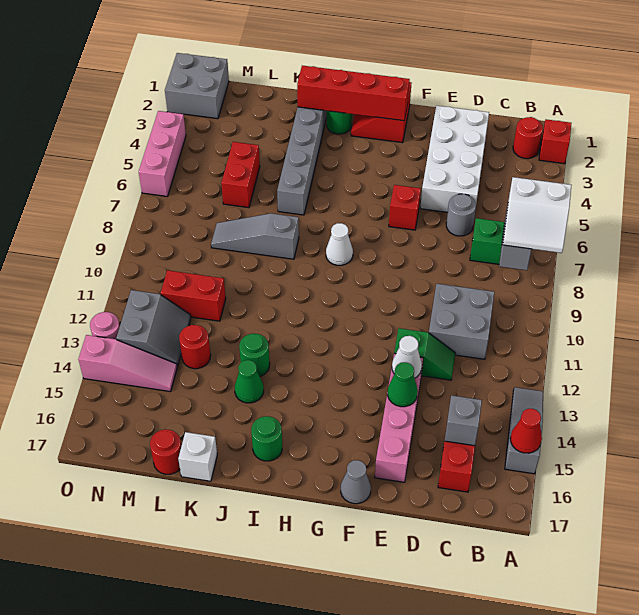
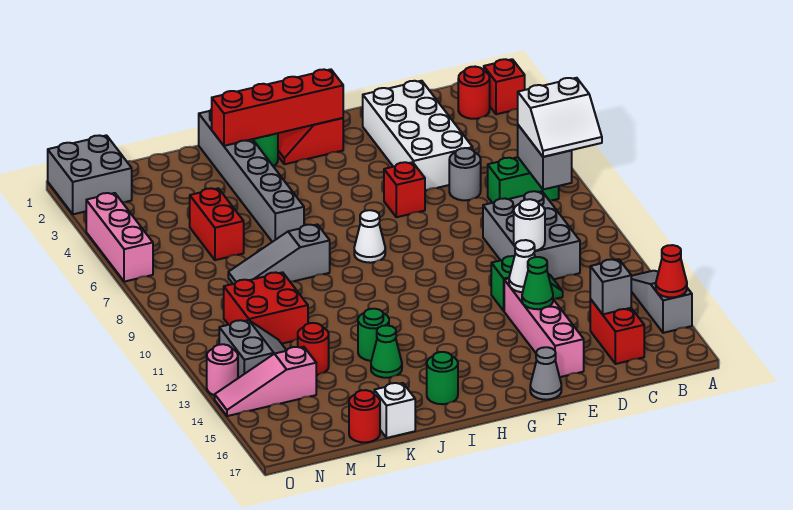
grey brick C10:D11 level 1 -> grey brick C9:D11 level 1
none -> white round brick D11 level 2
red brick L11:M11 level 1 -> red brick L10:M11 level 1
pink slope M14:O14 level 1 top O -> pink slope M14:O14 level 1 top M

